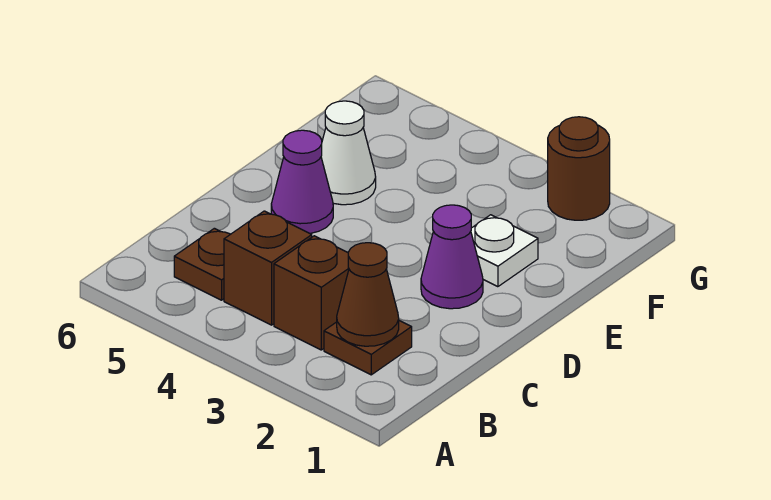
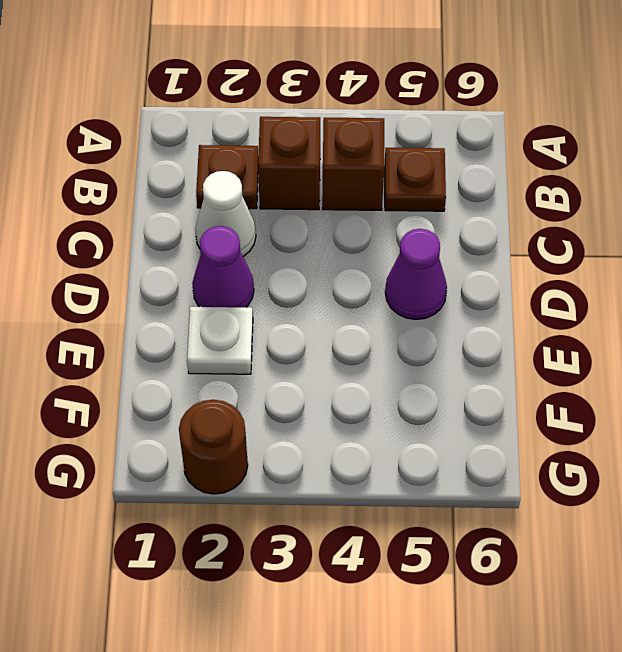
brown cone B2 level 2 -> none
white cone E5 level 1 -> white cone C2 level 1

